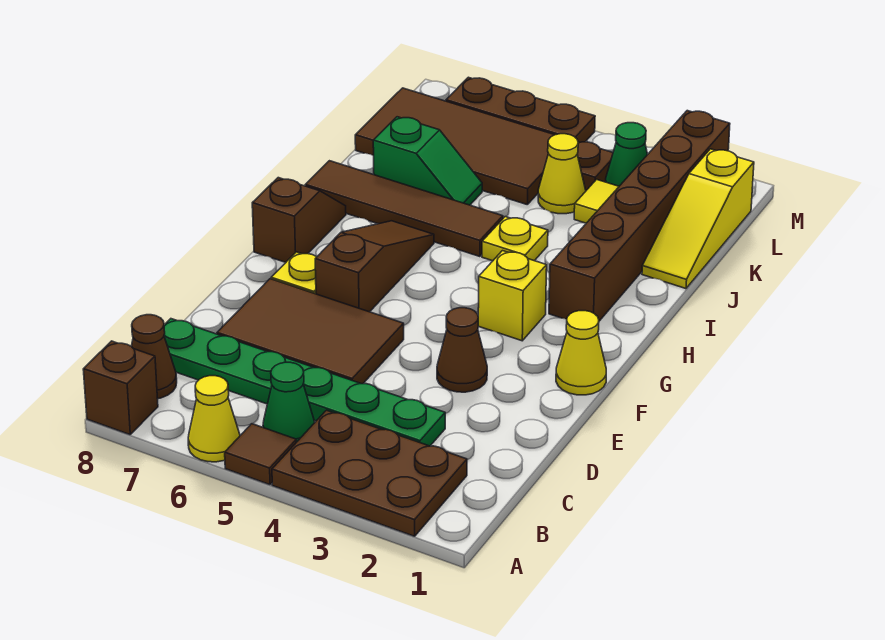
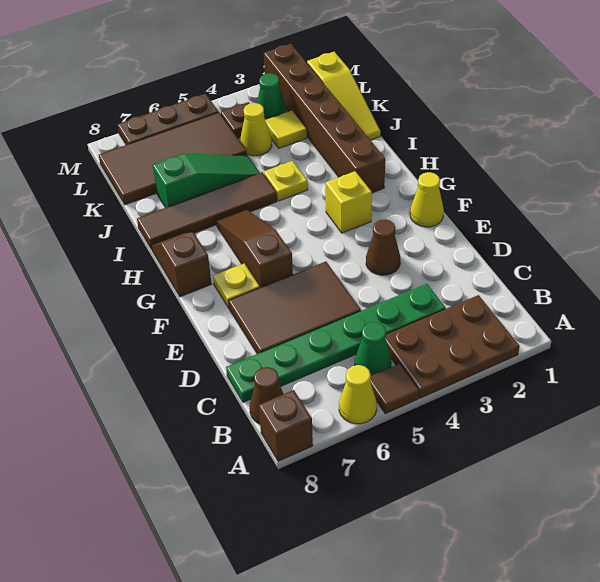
green slope J6:J7 level 1 top 7 -> green slope J5:J7 level 1 top 7

